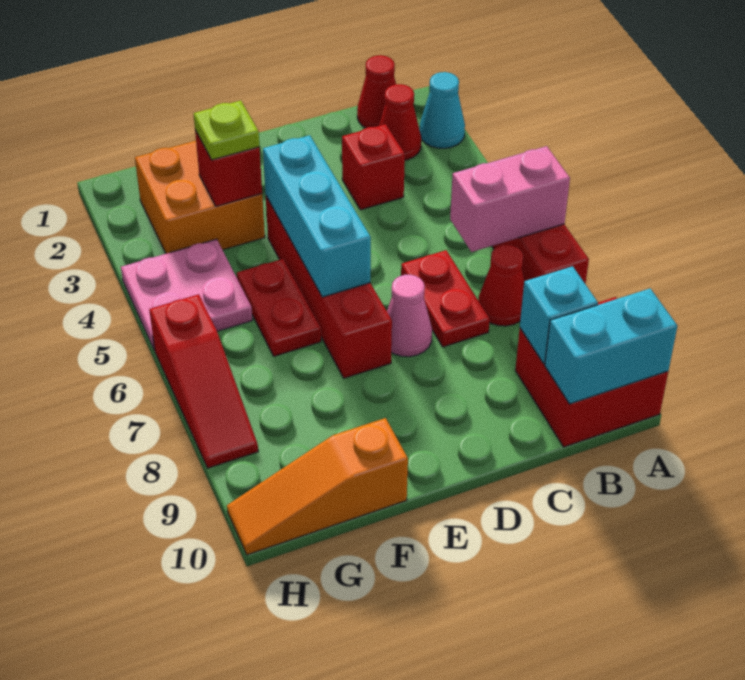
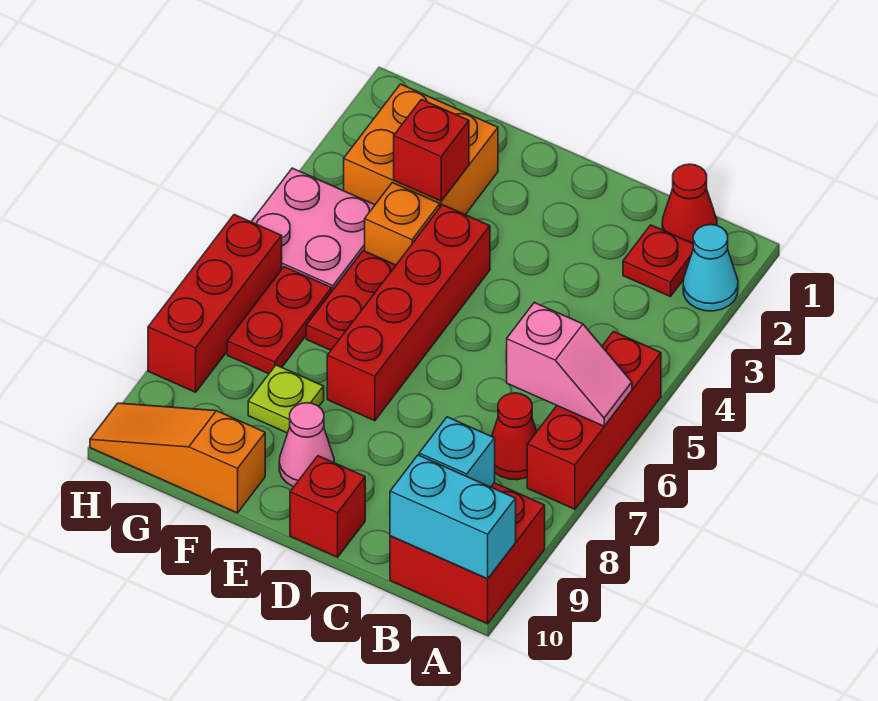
pink brick A6:B6 level 2 -> pink slope A6:B6 level 2 top B
red cone B2 level 1 -> red plate B2 level 1
red brick C3 level 1 -> red brick D10 level 1
red plate C6:C7 level 1 -> red plate G6:G7 level 1
pink cone D7 level 1 -> pink cone E9 level 1
cyan brick E4:E6 level 2 -> none
lime plate F3 level 3 -> lime plate F8 level 1
none -> orange brick F4 level 1
red slope H6:H8 level 1 top 6 -> red brick H6:H8 level 1

